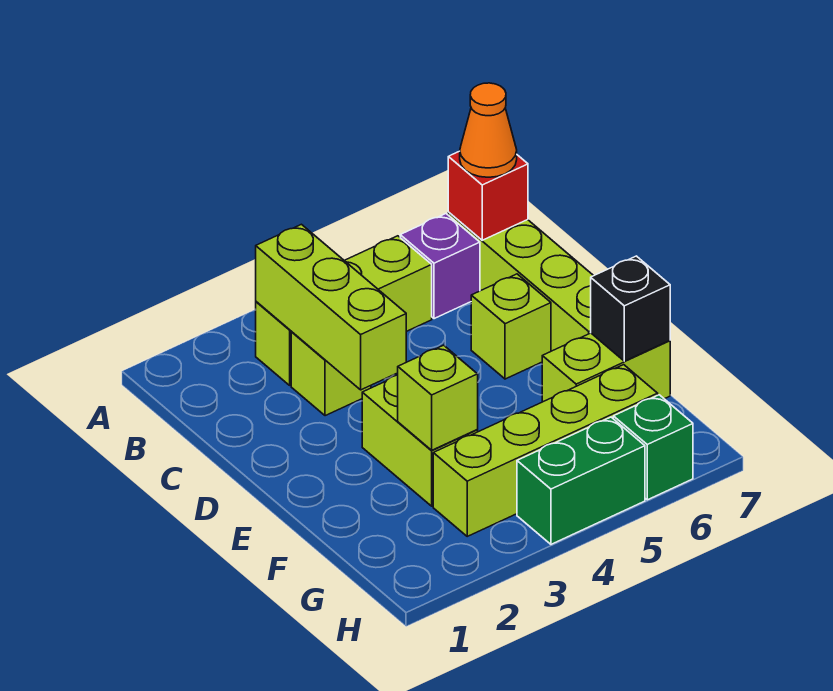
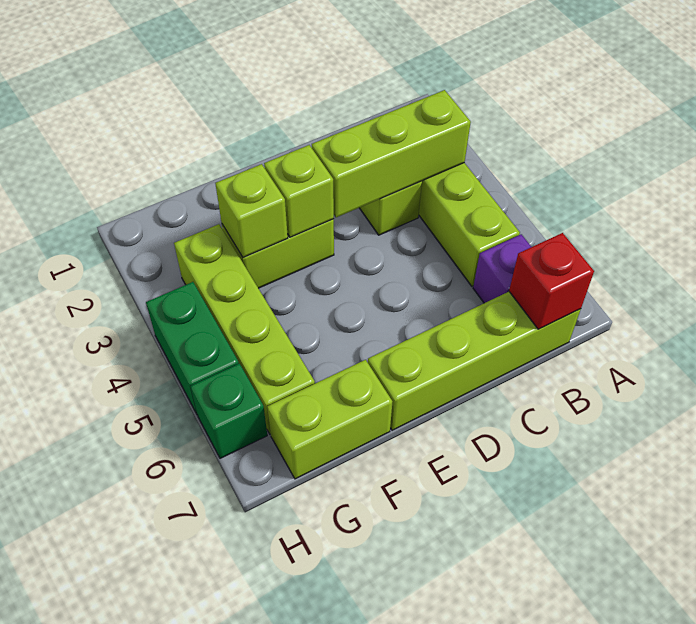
orange cone B7 level 3 -> none
lime brick D6 level 1 -> lime brick E3 level 2
lime brick F6:F7 level 1 -> lime brick F7:G7 level 1
black brick F7 level 2 -> none

